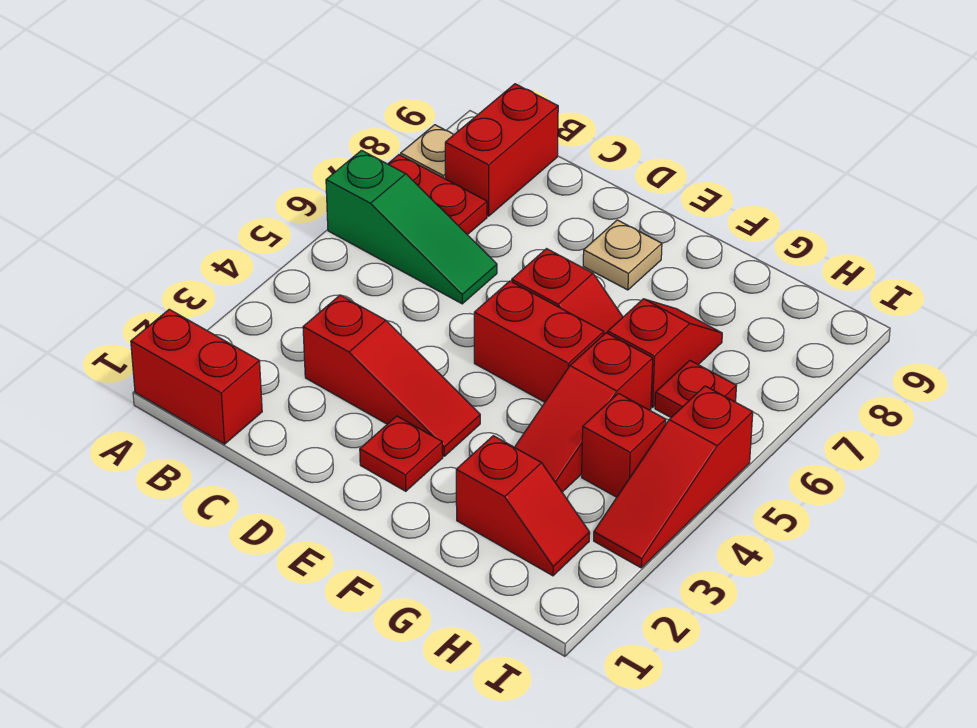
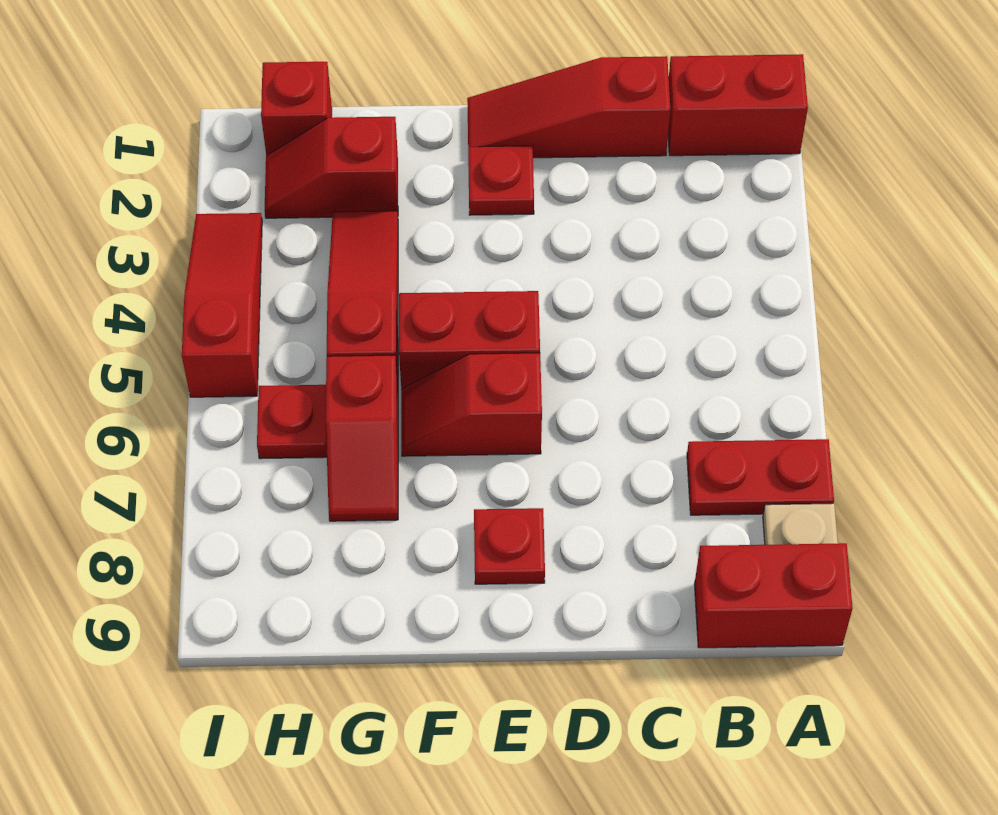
green slope A6:C6 level 1 top A -> none
red brick B8:B9 level 1 -> red brick A9:B9 level 1
red slope C3:E3 level 1 top C -> red slope C1:E1 level 1 top C
tan plate E8 level 1 -> red plate E8 level 1
red brick H4 level 1 -> red brick H1 level 1

